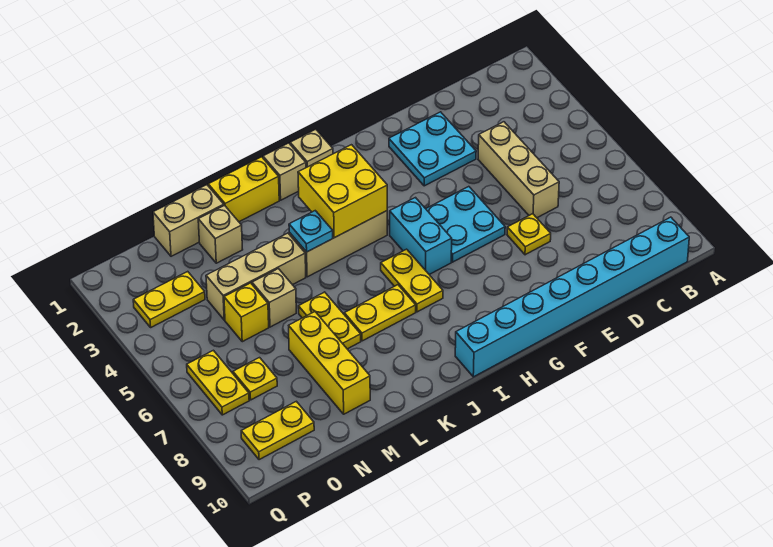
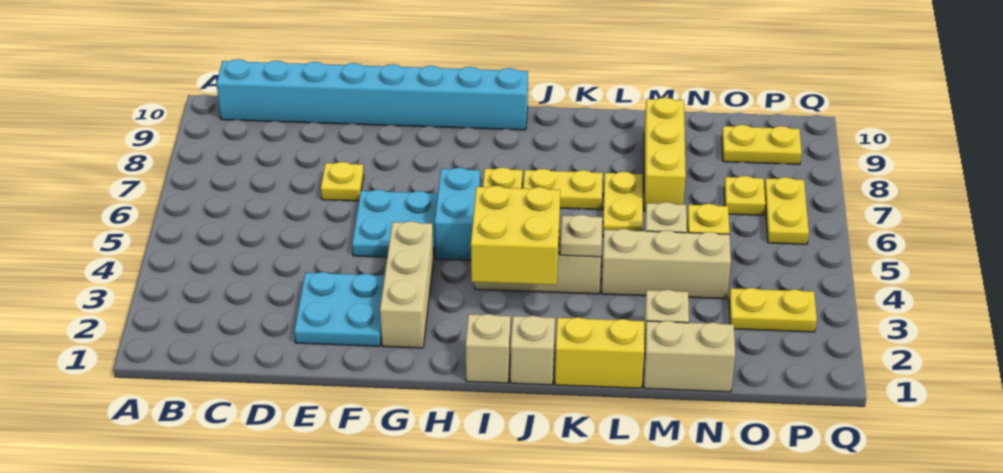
tan brick D4:D6 level 1 -> tan brick G2:G4 level 1
cyan plate K4 level 2 -> tan plate K4 level 2

